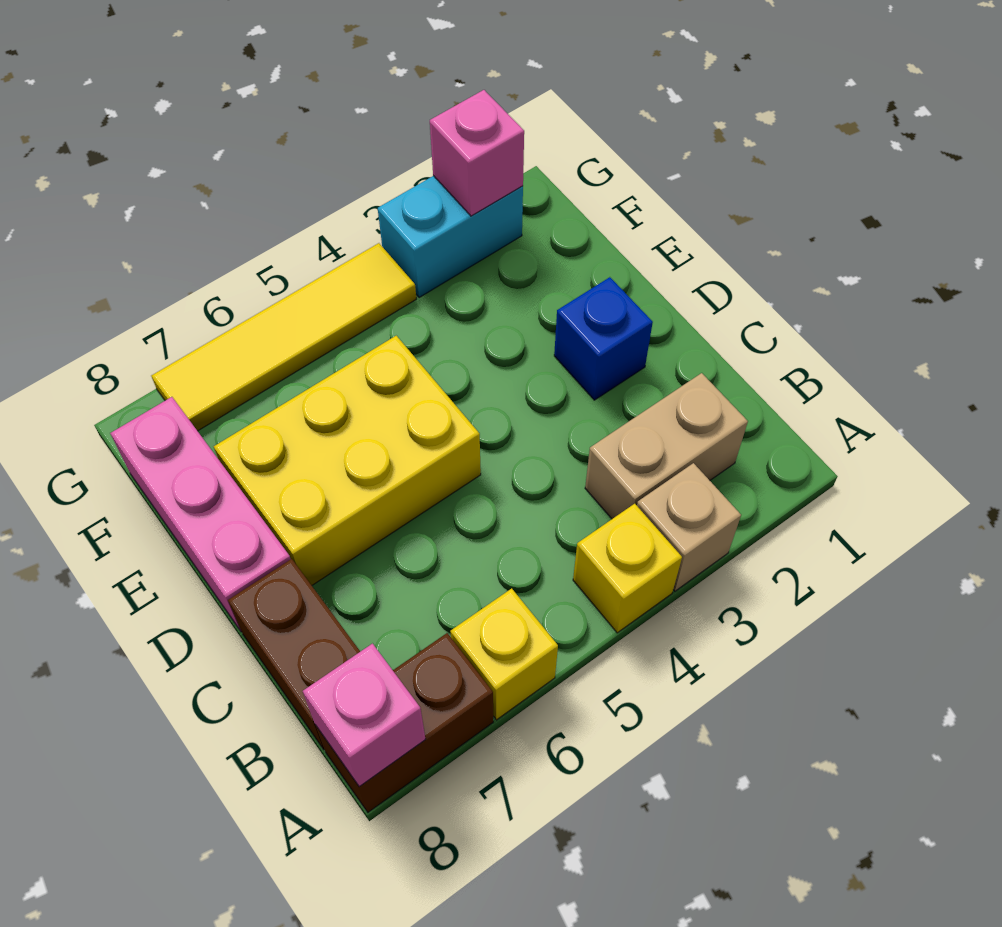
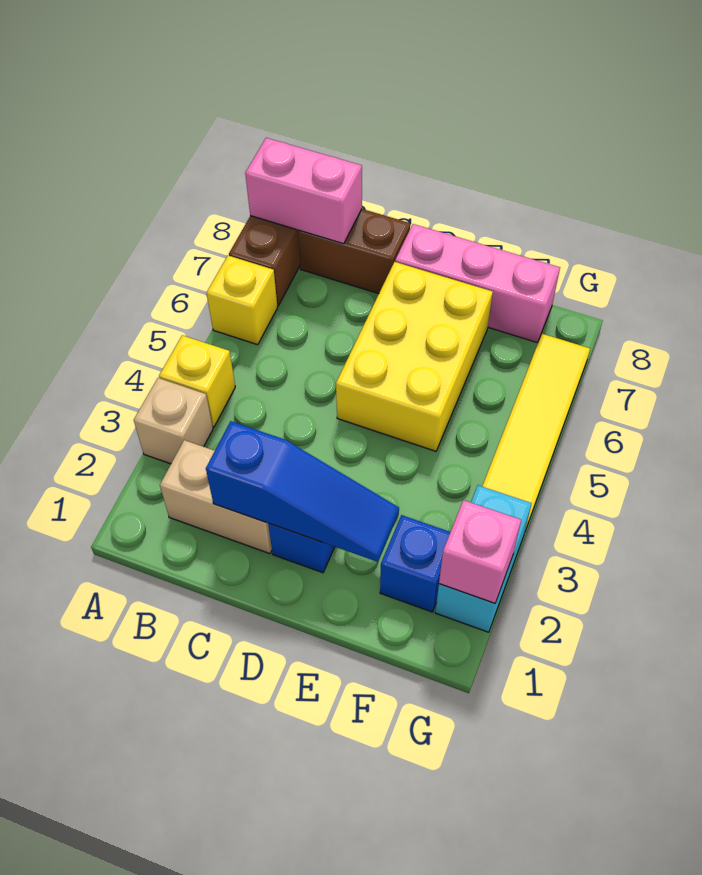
pink brick A8 level 2 -> pink brick A8:B8 level 2
tan brick B2:B3 level 1 -> tan brick B2:C2 level 1
none -> blue slope C2:E2 level 2 top C
none -> blue brick F2 level 1

